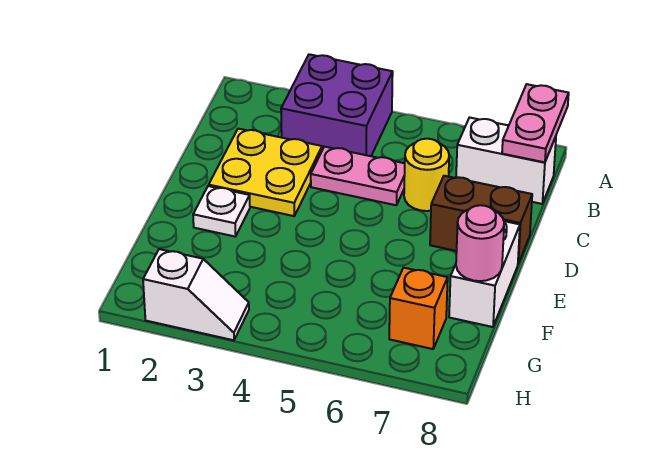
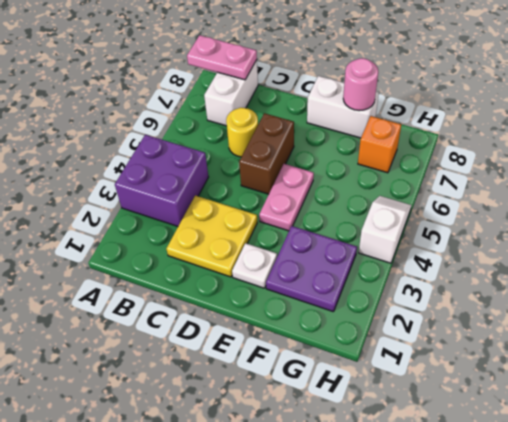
pink plate C4:C5 level 1 -> pink plate E4:E5 level 1
brown brick D7:D8 level 1 -> brown brick D5:D6 level 1
none -> purple plate F2:G3 level 1
white slope H2:H3 level 1 top 2 -> white slope H4:H5 level 1 top 4

